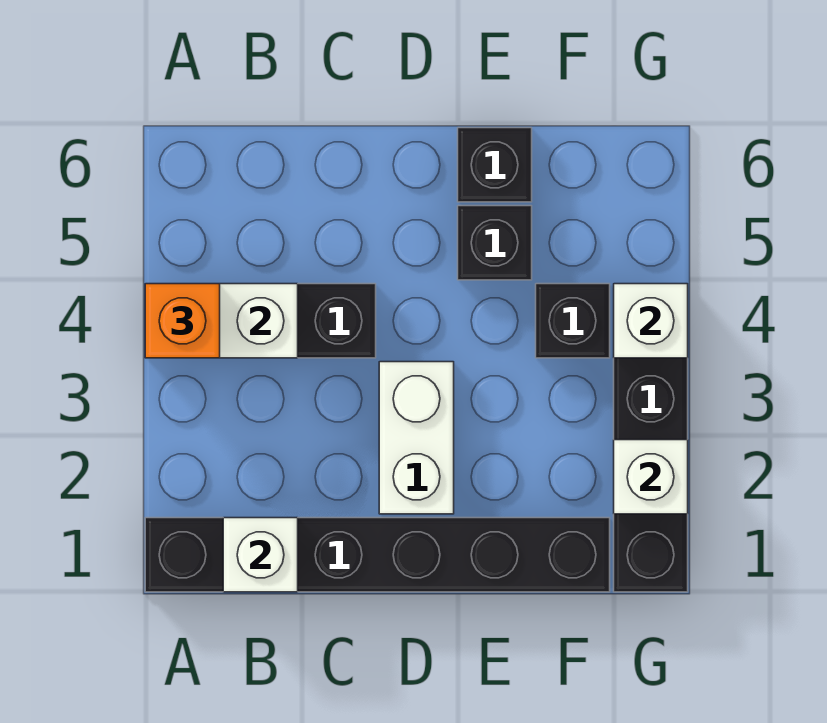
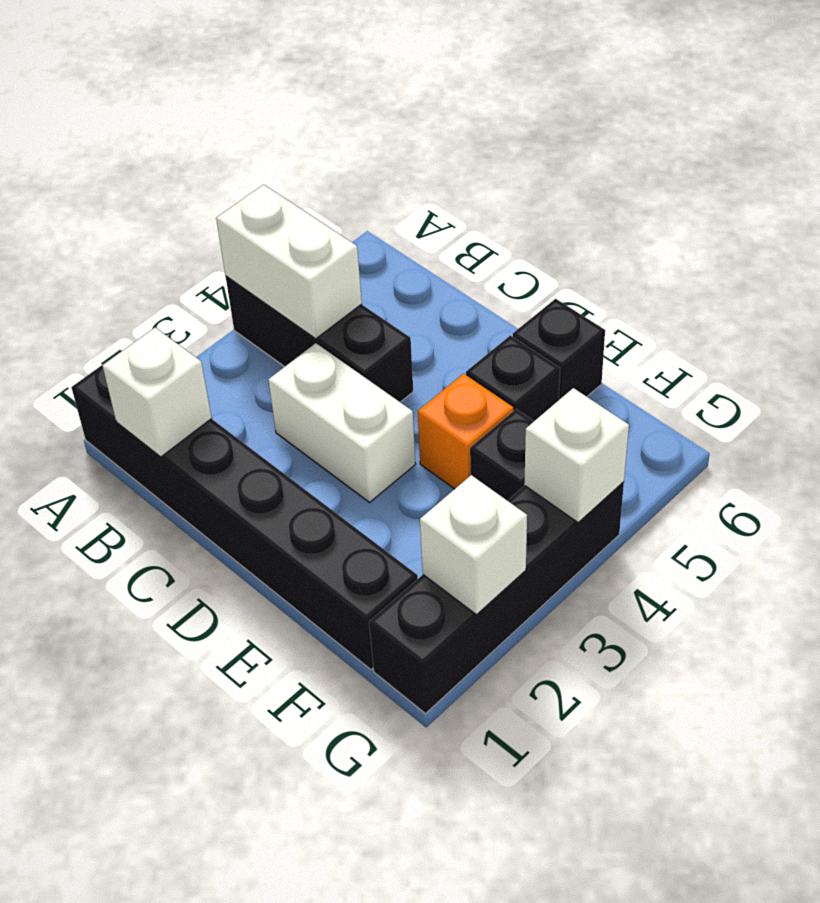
orange brick A4 level 3 -> orange brick E4 level 1
white brick D2:D3 level 1 -> white brick C3:D3 level 1

